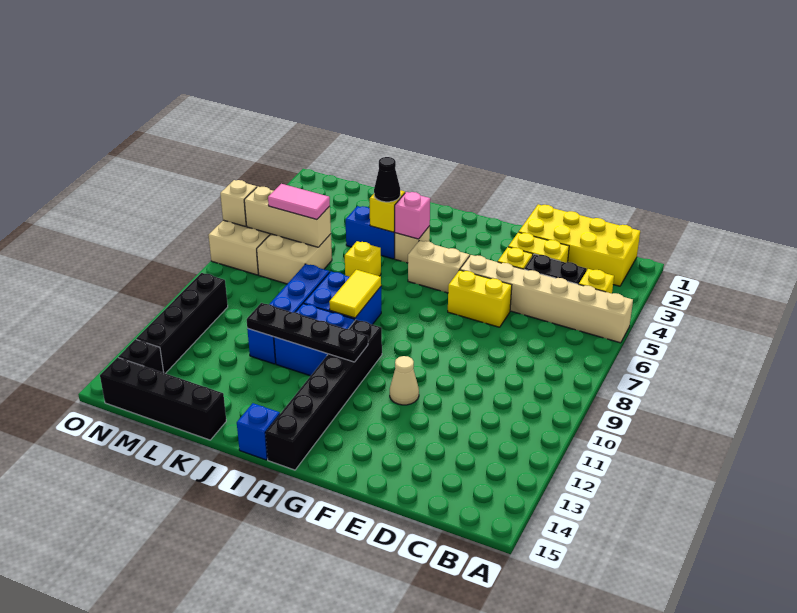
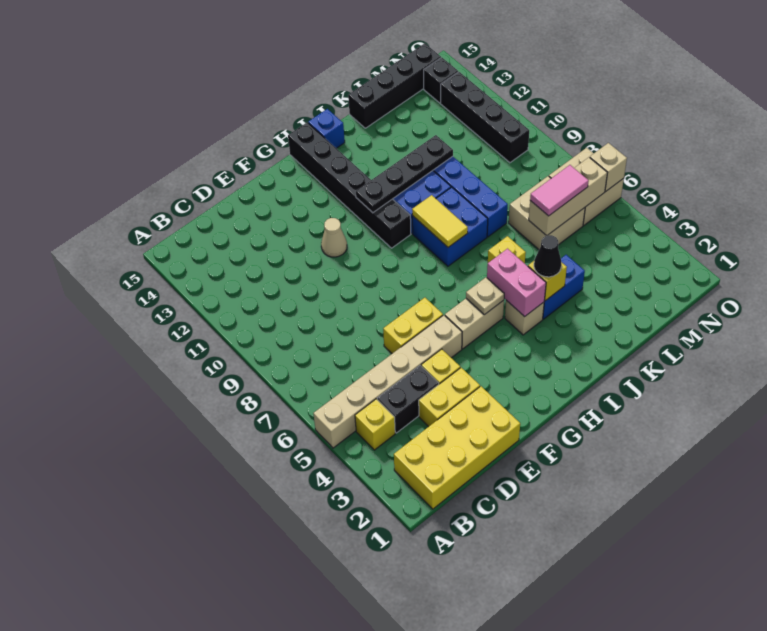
none -> tan plate H5 level 2
pink brick I4 level 2 -> pink brick I4:I5 level 2

